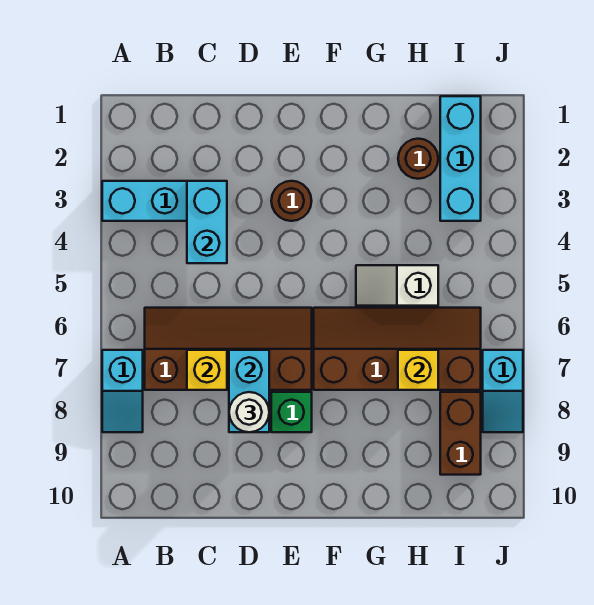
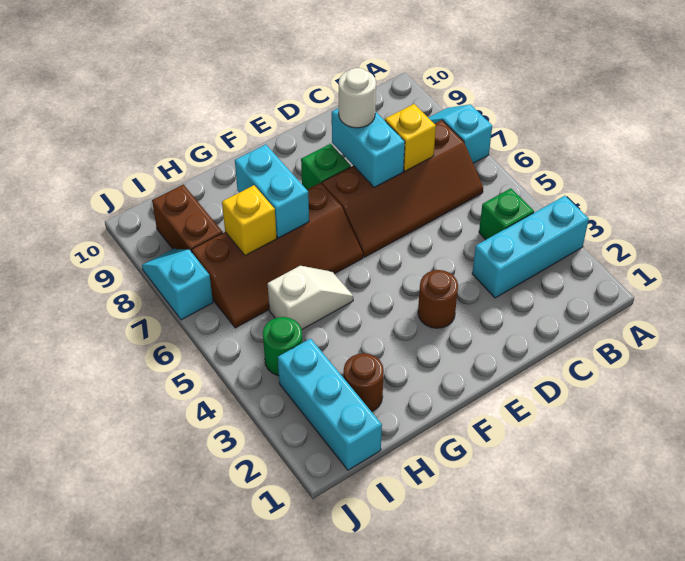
none -> green brick B4 level 1
cyan brick C3:C4 level 2 -> cyan brick G7:G8 level 2
none -> green round brick I4 level 1

